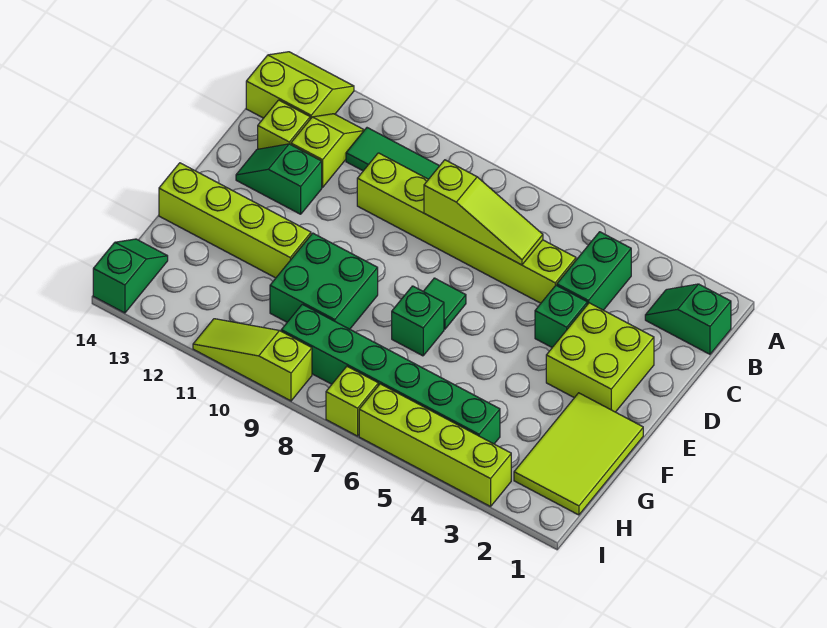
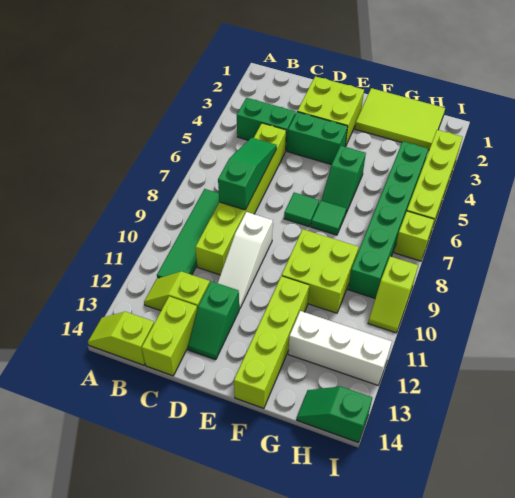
lime slope A13:B14 level 1 top B -> lime slope A14:B14 level 1 top B
green slope B1:B2 level 1 top 1 -> green slope F5:F6 level 1 top 5
lime slope C6:C8 level 2 top 8 -> green slope C6:C8 level 2 top 8
lime brick C13 level 1 -> lime brick C13:C14 level 1
green brick D4 level 1 -> green brick D4:E4 level 1
none -> white slope D9:D11 level 1 top 9
green brick F7 level 1 -> green tile F7 level 1
green brick F9:G10 level 1 -> lime brick F9:G10 level 1
none -> white brick G12:I12 level 1
lime slope I9:I11 level 1 top 9 -> lime slope I9:I10 level 1 top 9

